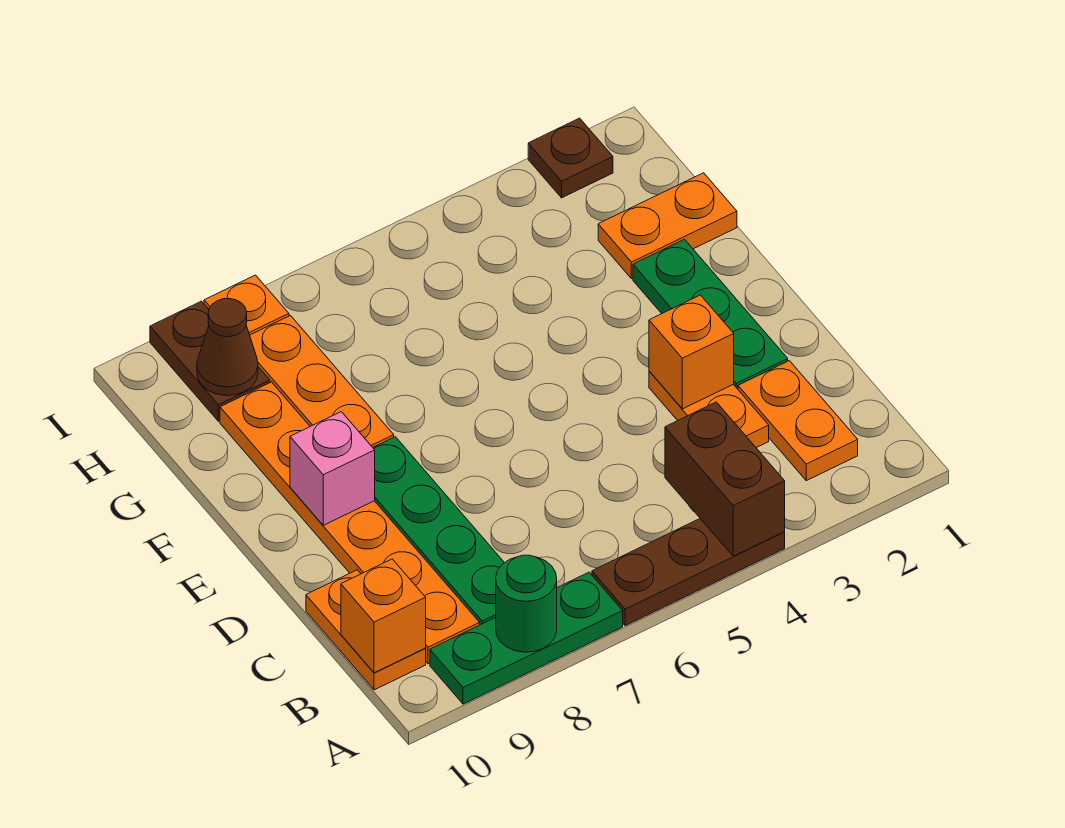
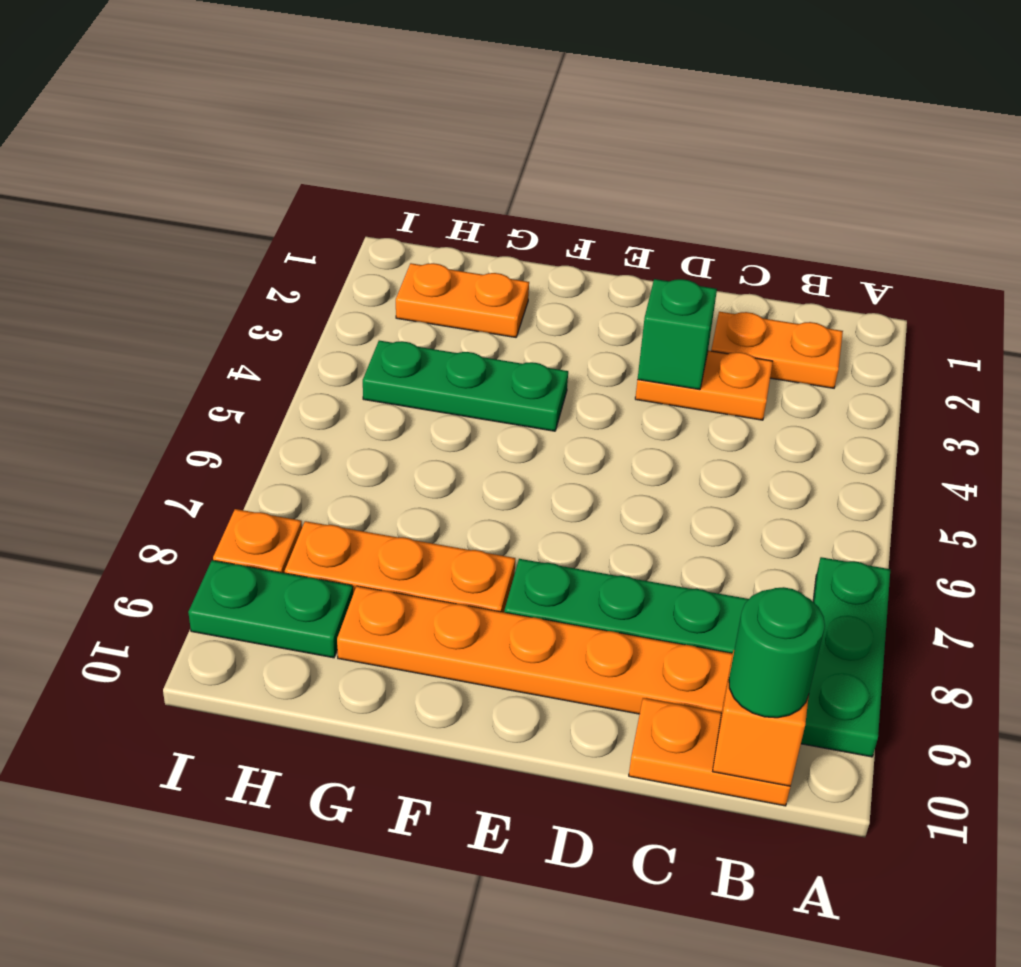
brown plate A4:A6 level 1 -> none
brown brick A4:B4 level 2 -> none
green round brick A8 level 2 -> green round brick B10 level 3
green plate D2:F2 level 1 -> green plate F4:H4 level 1
orange brick D3 level 2 -> green brick D3 level 2
pink brick E9 level 2 -> none
orange plate G1:G2 level 1 -> orange plate G2:H2 level 1
brown plate H9:I9 level 1 -> green plate H9:I9 level 1
brown cone H9 level 2 -> none
brown plate I2 level 1 -> none

